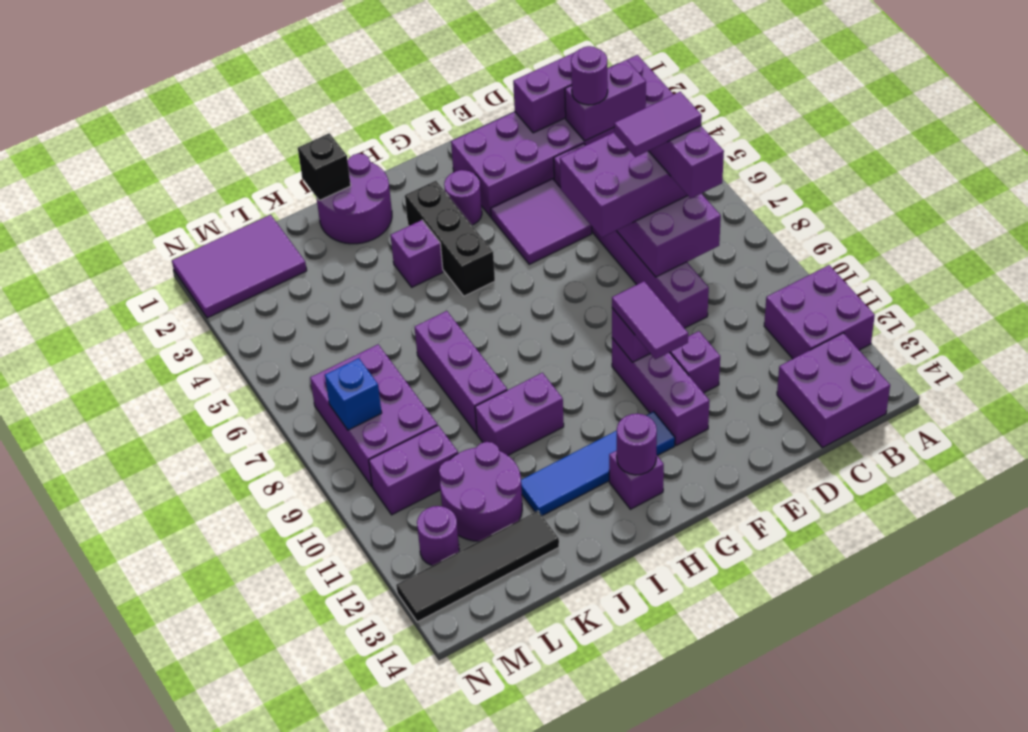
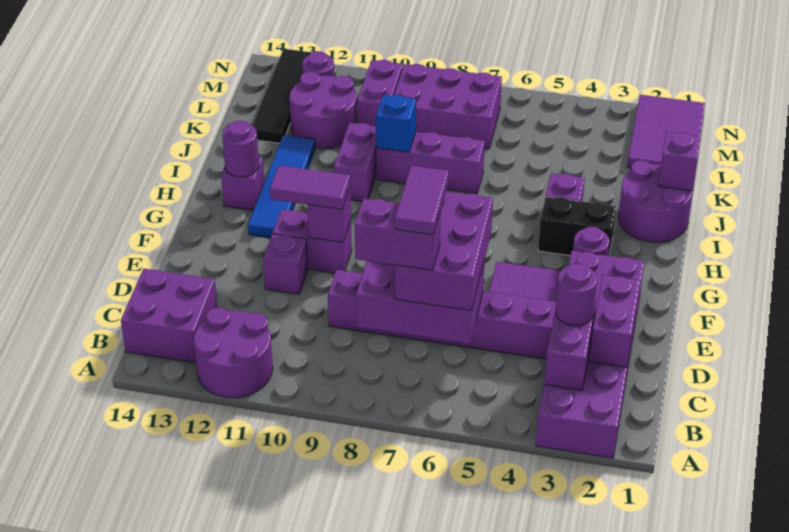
purple brick A11:B12 level 1 -> purple round brick A11:B12 level 1
purple brick F10:F12 level 1 -> purple brick F10:F11 level 1
black brick H3:H5 level 1 -> black brick H3:H4 level 1
black brick J1 level 2 -> purple brick J1 level 2
blue brick M8 level 2 -> blue brick J9 level 2

